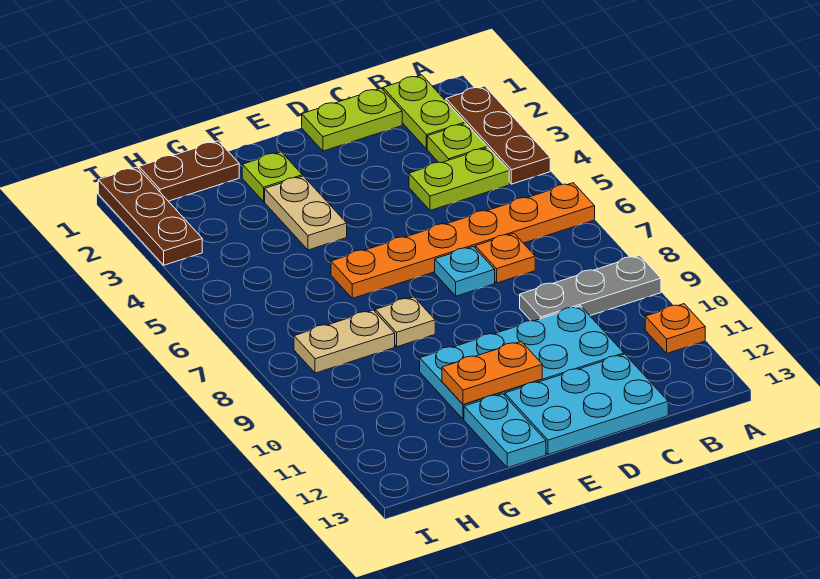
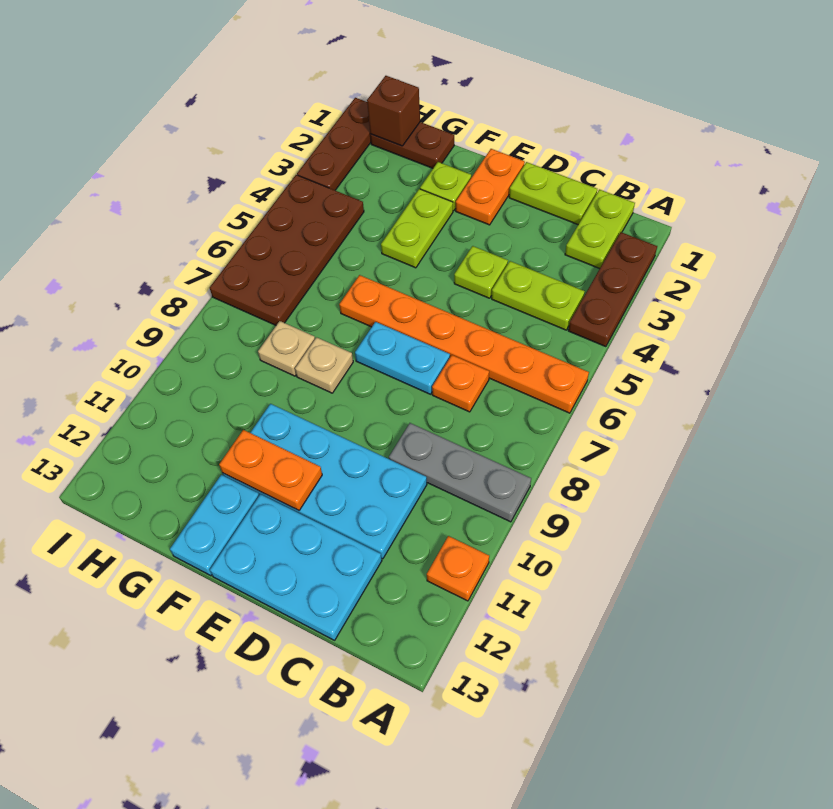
lime plate B3 level 1 -> lime plate D4 level 1
cyan plate D7 level 1 -> cyan plate D7:E7 level 1
none -> orange plate E1:E2 level 1
tan plate F3:F4 level 1 -> lime plate F3:F4 level 1
tan plate G8:H8 level 1 -> tan plate G8 level 1
none -> brown brick H1 level 2
none -> brown plate H4:I7 level 1

